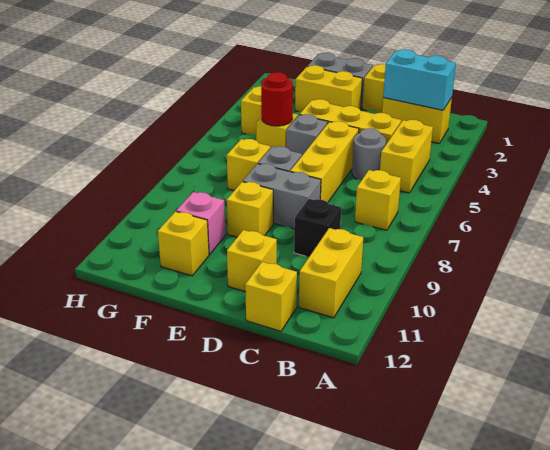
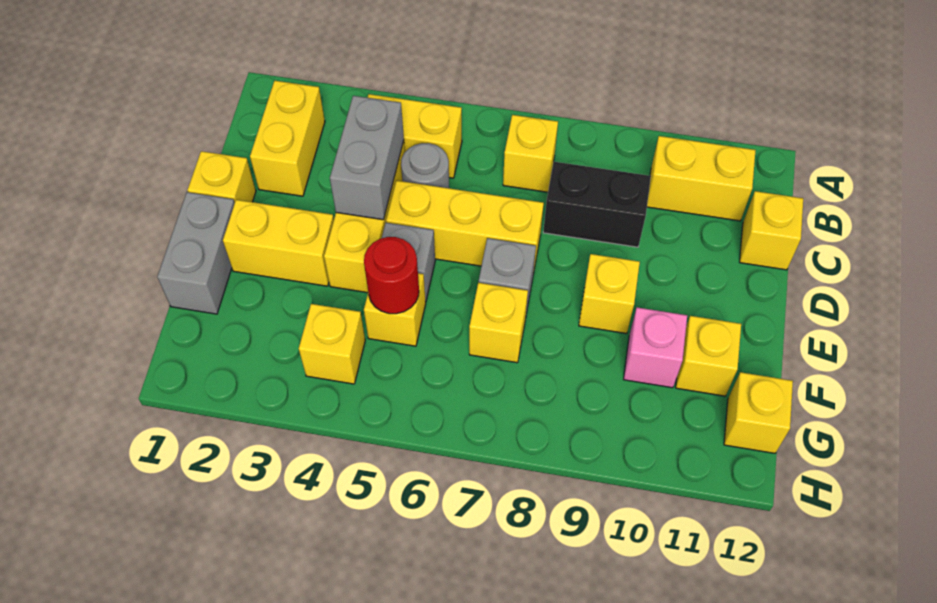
cyan brick B2:C2 level 2 -> none
black brick C9 level 1 -> black brick C8:C9 level 1
grey brick D8:E8 level 1 -> grey brick C4:D4 level 2
yellow brick D11 level 1 -> yellow brick G12 level 1
yellow brick E2:F2 level 1 -> yellow brick E2:E3 level 1

